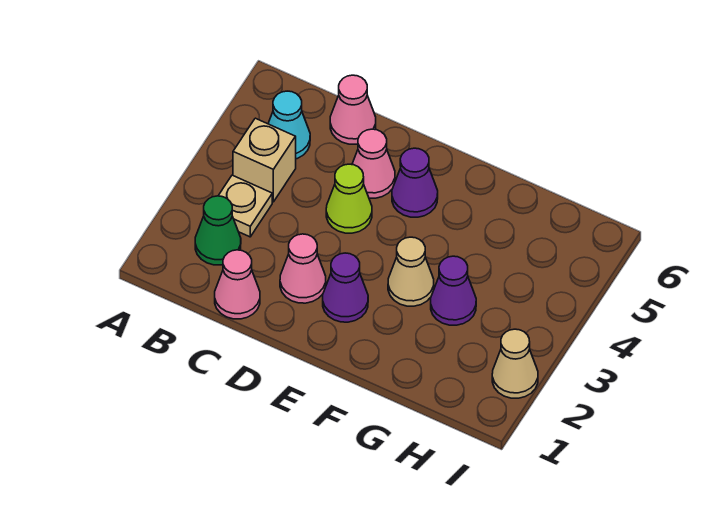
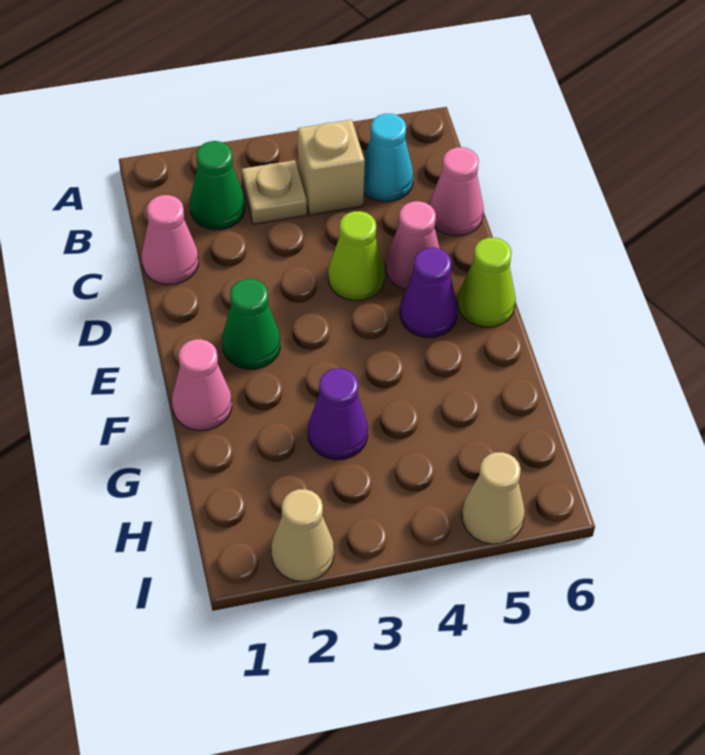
pink cone D2 level 1 -> pink cone F1 level 1
purple cone E2 level 1 -> green cone E2 level 1
none -> lime cone E6 level 1
tan cone F3 level 1 -> tan cone I5 level 1

